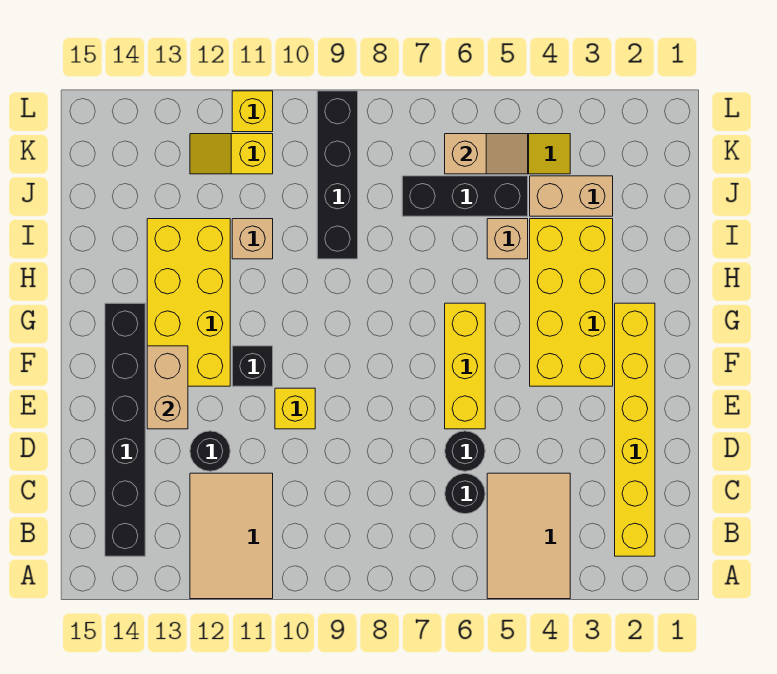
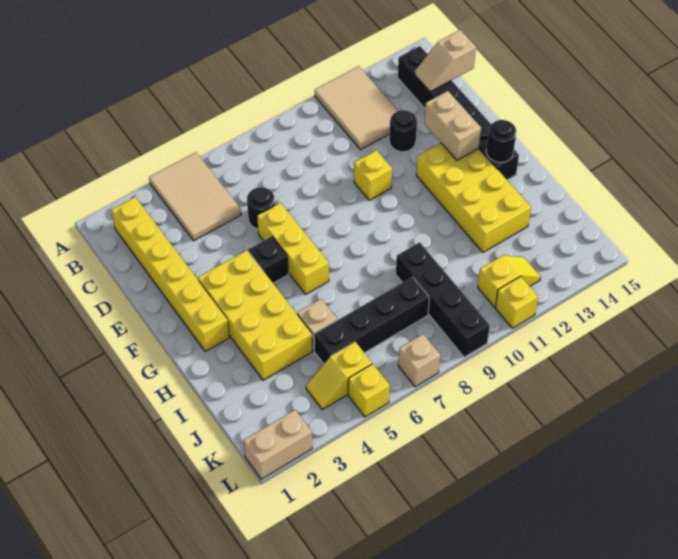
black round brick C6 level 1 -> black round brick G14 level 2
black brick F11 level 1 -> black brick F5 level 1
tan brick I11 level 1 -> tan brick L7 level 1
tan brick J3:J4 level 1 -> tan brick L1:L2 level 1
black brick J5:J7 level 1 -> black brick J5:J8 level 1
tan slope K5:K6 level 2 top 6 -> tan slope C14:C15 level 2 top 15
none -> yellow brick L5 level 1

